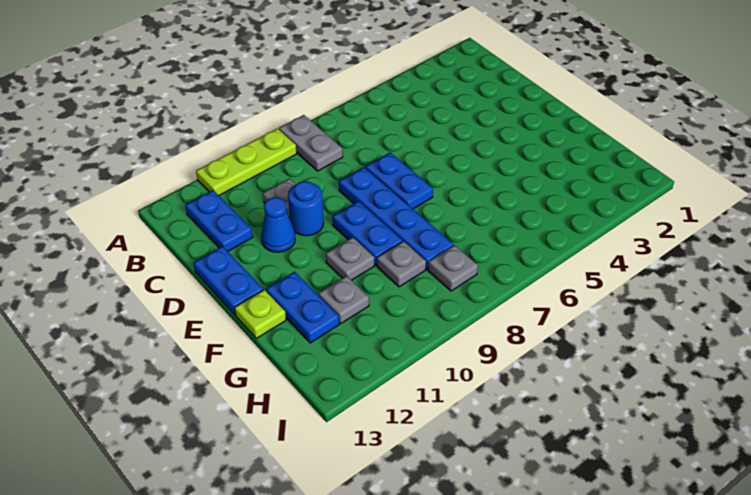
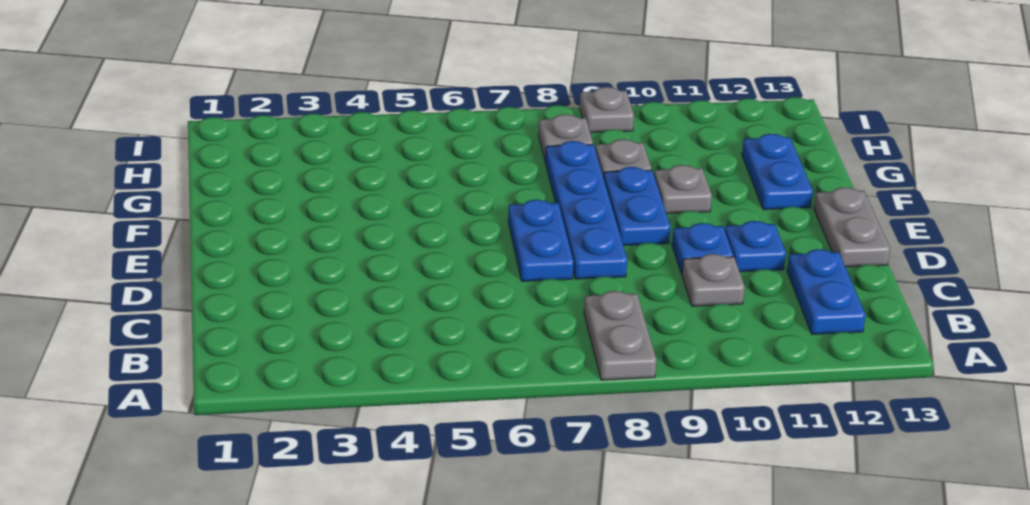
lime plate A9:A11 level 1 -> none
blue round brick D10 level 1 -> blue plate D10 level 1
blue cone D11 level 1 -> blue plate D11 level 1
blue plate D13:E13 level 1 -> grey plate D13:E13 level 1
lime plate F13 level 1 -> none
grey plate G11 level 1 -> grey plate I9 level 1

